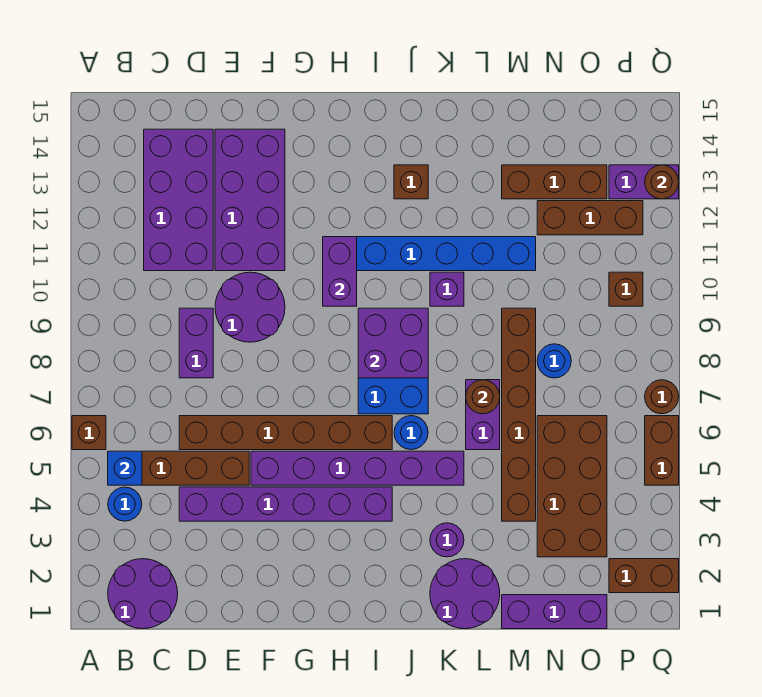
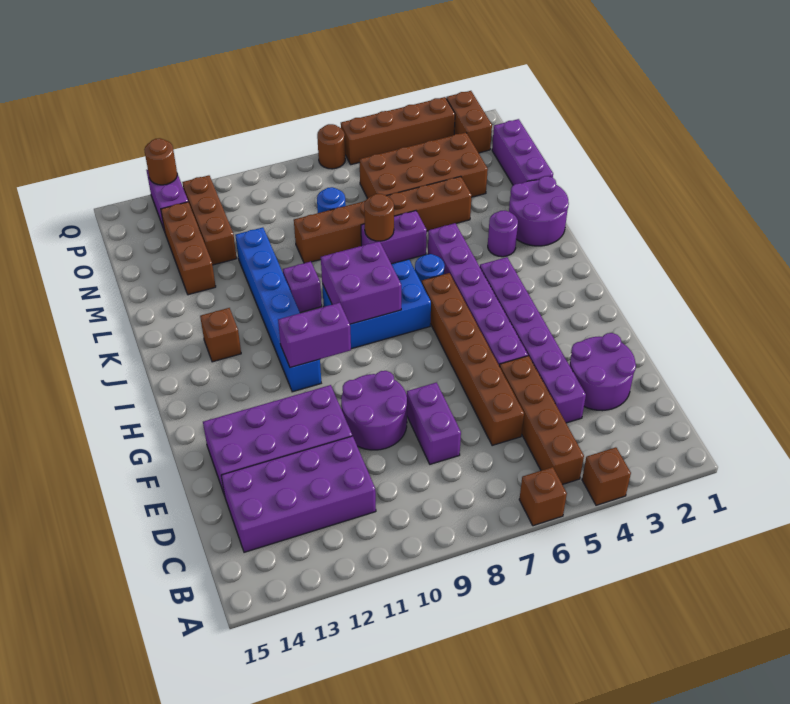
purple round brick B1:C2 level 1 -> purple round brick D2:E3 level 1
blue round brick B4 level 1 -> none
blue brick B5 level 2 -> none
purple brick D8:D9 level 1 -> purple brick D8:E8 level 1
brown brick P10 level 1 -> brown brick A4 level 1
brown brick Q5:Q6 level 1 -> brown brick Q3:Q6 level 1

